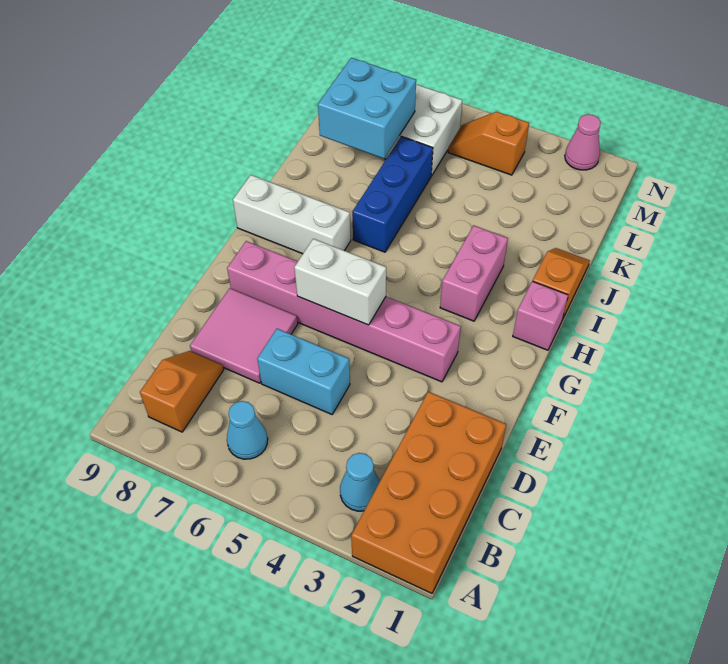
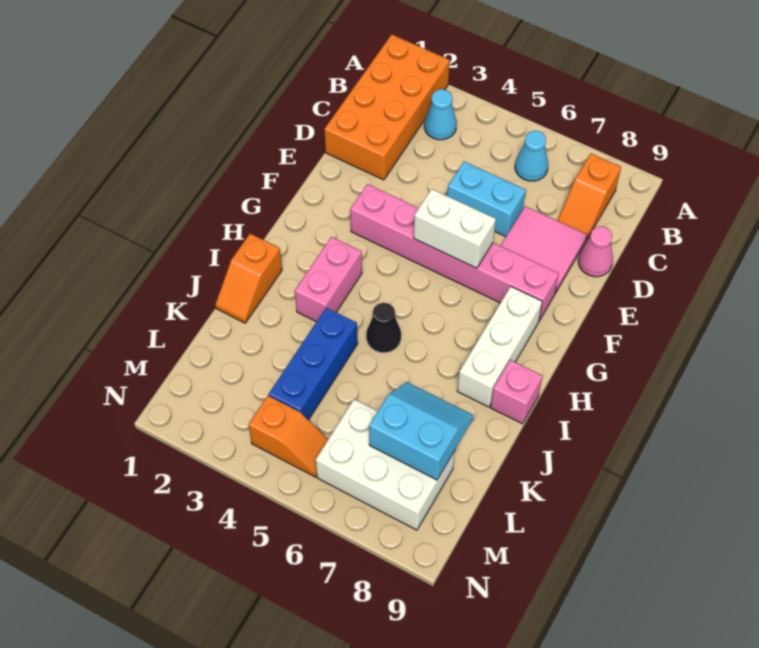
pink brick H1 level 1 -> pink brick I9 level 1
white brick H7:H9 level 1 -> white brick G8:I8 level 1
none -> black cone I5 level 1
blue brick I6:K6 level 1 -> blue brick J4:L4 level 1
cyan brick K7:L8 level 2 -> cyan slope K7:L8 level 2 top L
pink cone N2 level 1 -> pink cone D9 level 1

